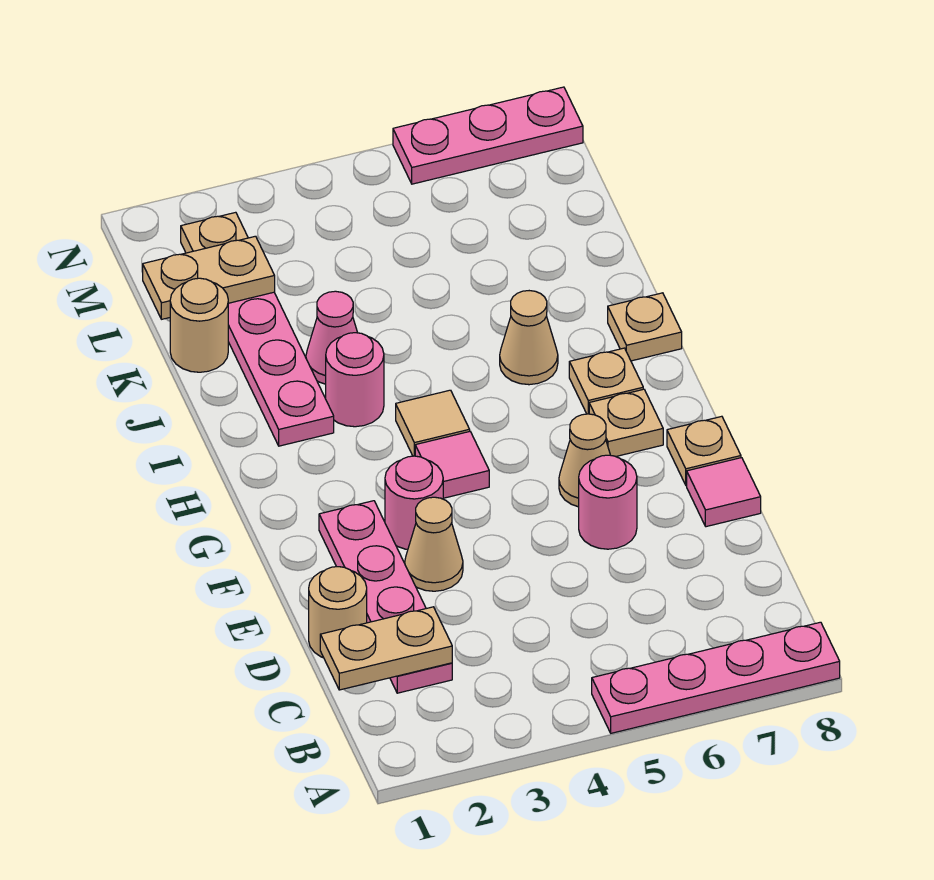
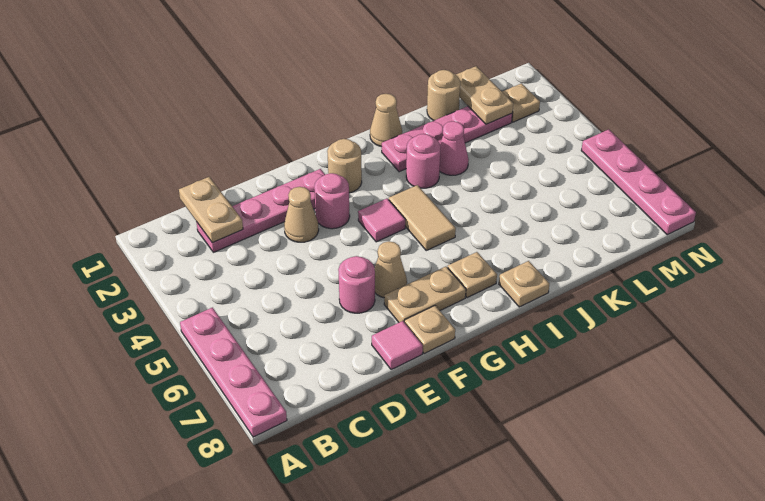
tan round brick D1 level 1 -> tan round brick G2 level 1
tan plate G7 level 1 -> tan plate F7:G7 level 1
tan tile H4 level 1 -> tan tile H4:H5 level 1
tan cone I6 level 1 -> tan cone I1 level 1
pink plate N6:N8 level 1 -> pink plate N5:N8 level 1

